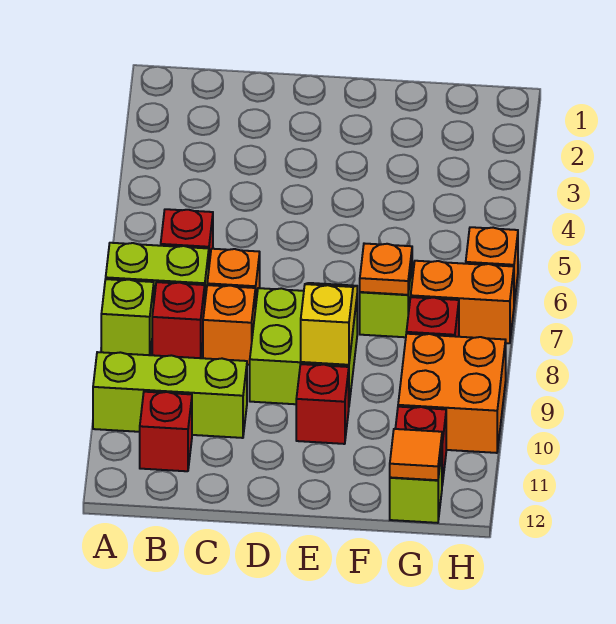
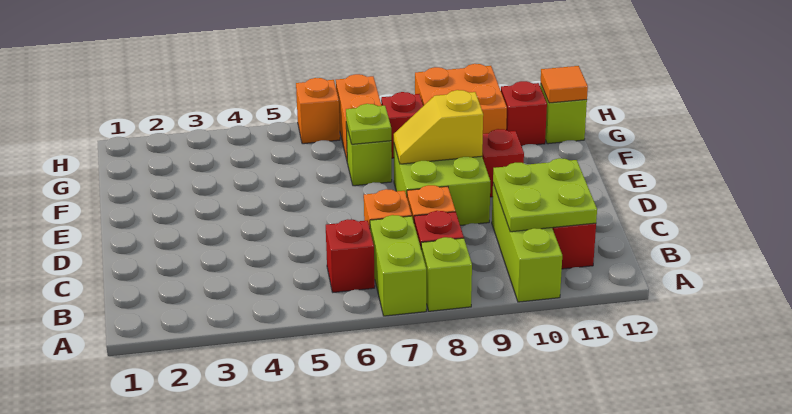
none -> lime plate B10:C11 level 2
orange plate F7 level 2 -> lime plate F7 level 2

